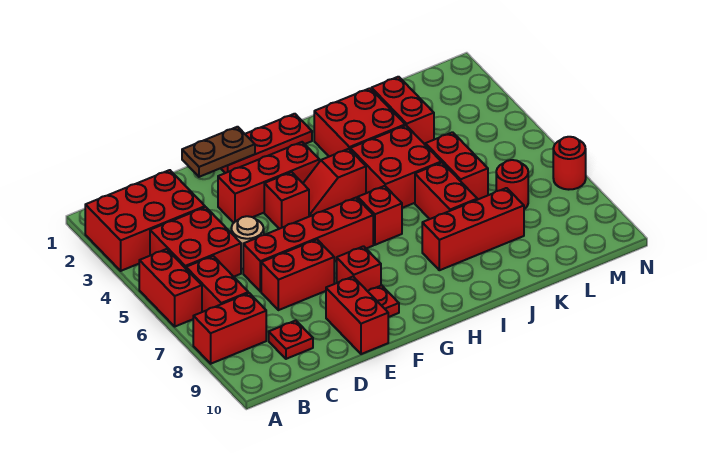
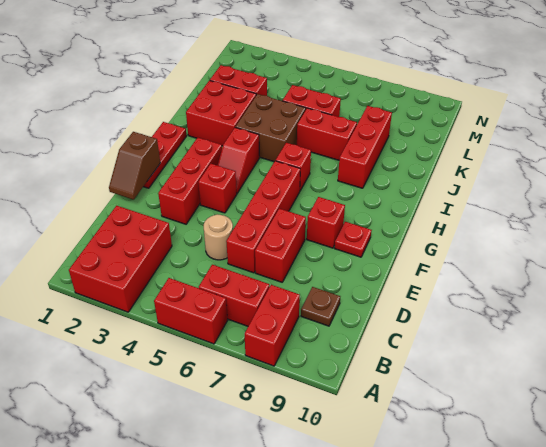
red brick B4:C5 level 1 -> none
red plate C9 level 1 -> brown plate C9 level 1
brown plate E1:F1 level 2 -> brown slope E1:F1 level 2 top F
red brick E9:E10 level 1 -> none
red brick I4:J5 level 1 -> brown brick I4:J5 level 1
red round brick L7 level 1 -> none
red round brick N7 level 1 -> none

